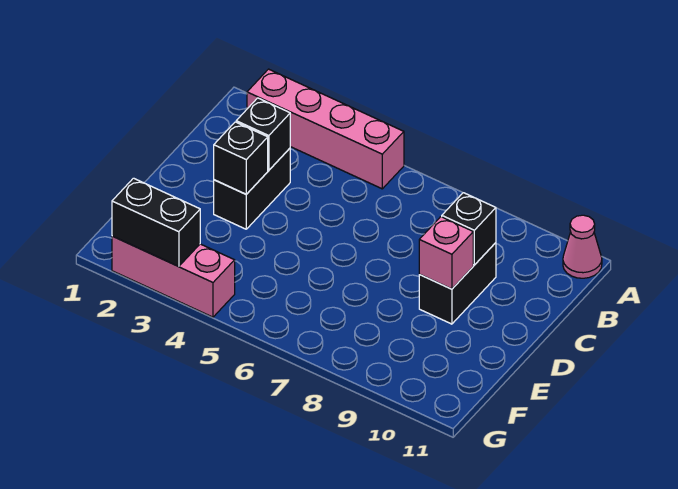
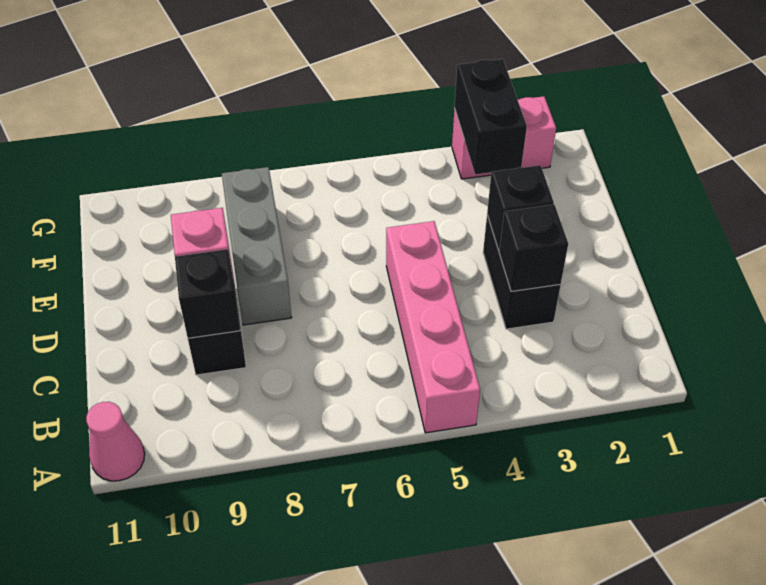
pink brick A2:A5 level 1 -> pink brick A5:D5 level 1
none -> grey brick D8:F8 level 1
pink brick G2:G4 level 1 -> pink brick G2:G3 level 1
black brick G2:G3 level 2 -> black brick F3:G3 level 2

